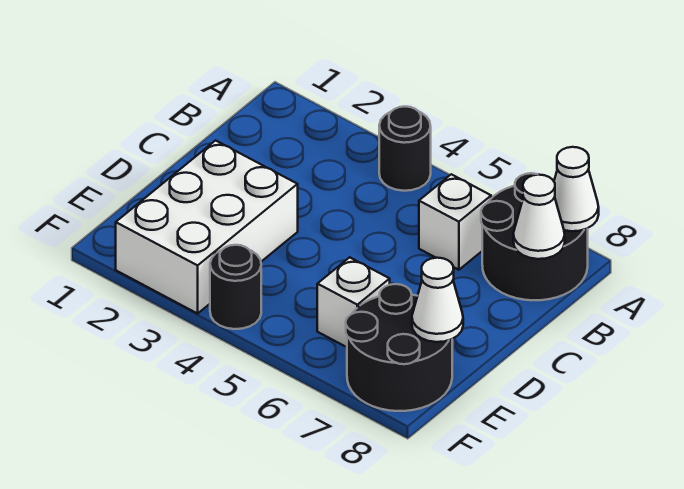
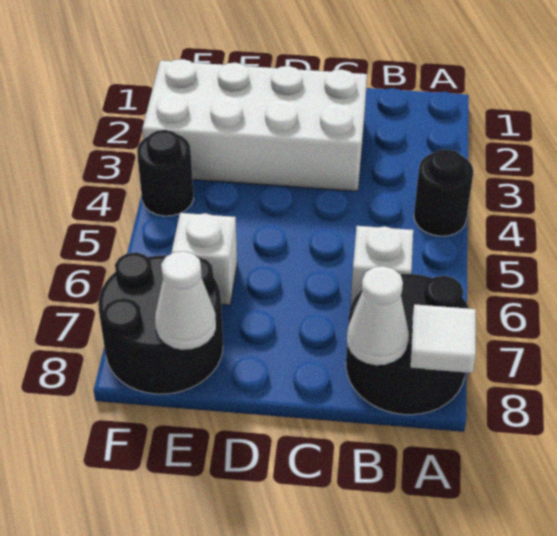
white cone A8 level 2 -> white tile A8 level 2
white brick D2:F3 level 1 -> white brick C2:F3 level 1

